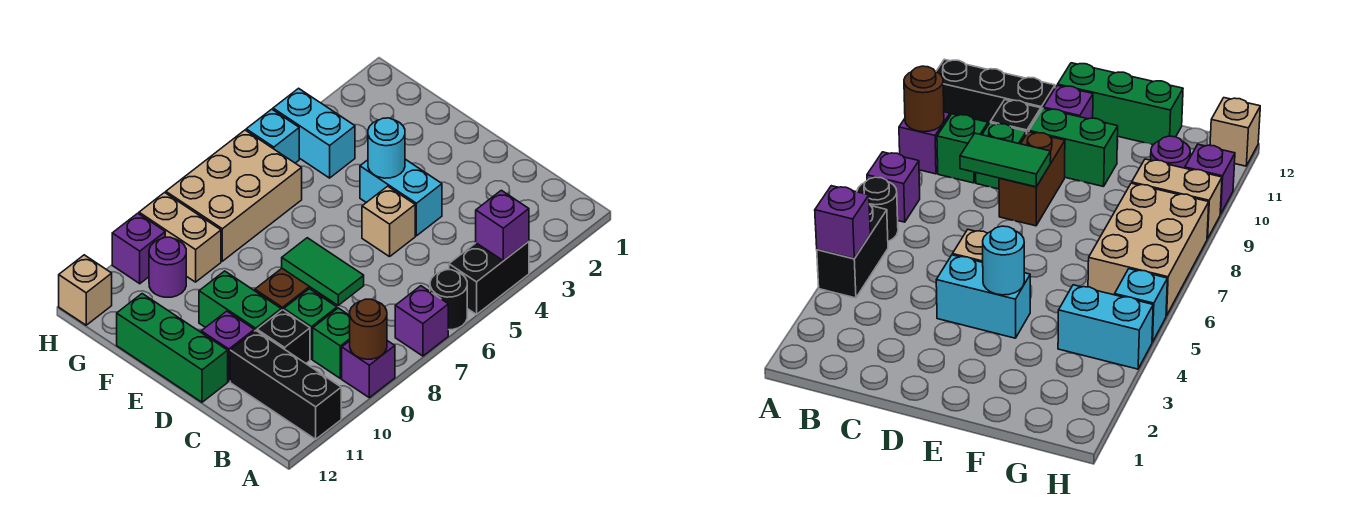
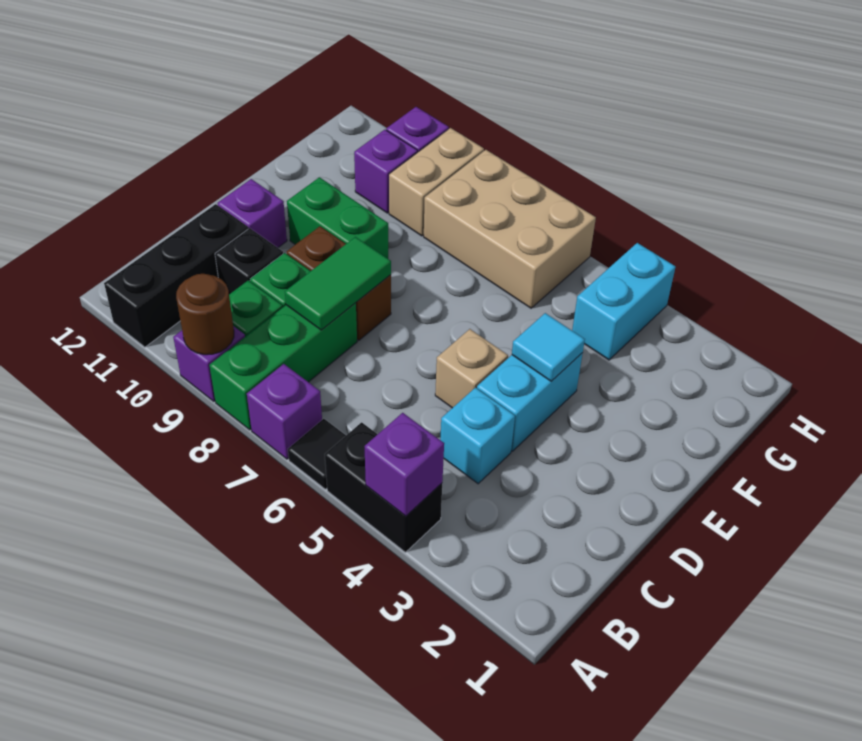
black round brick A6 level 1 -> black tile A6 level 1
green brick D10:E10 level 1 -> green brick E9:E10 level 1
green brick D12:F12 level 1 -> green brick A8:C8 level 1
cyan round brick E4 level 2 -> cyan tile E4 level 2
purple round brick G10 level 1 -> purple brick G10 level 1
cyan brick H5 level 1 -> cyan brick C4 level 1
tan brick H12 level 1 -> none

